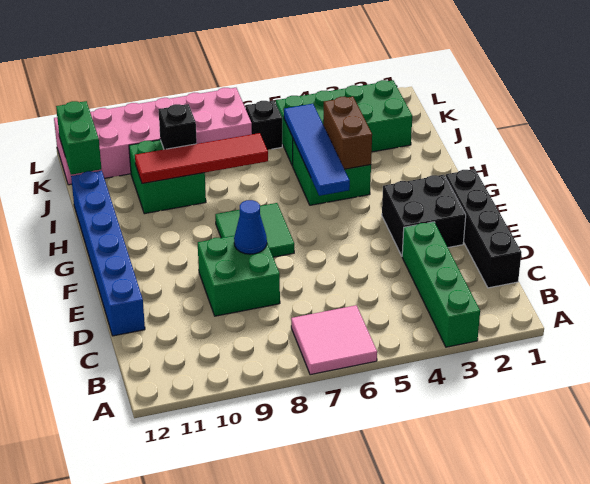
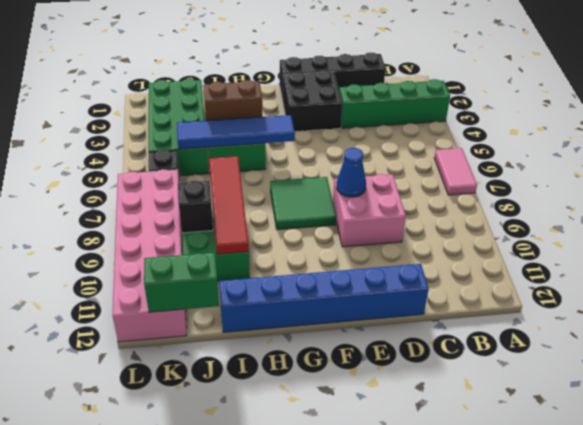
pink tile A6:B7 level 1 -> pink tile A6:A7 level 1
green brick D8:E9 level 1 -> pink brick D8:E9 level 1

